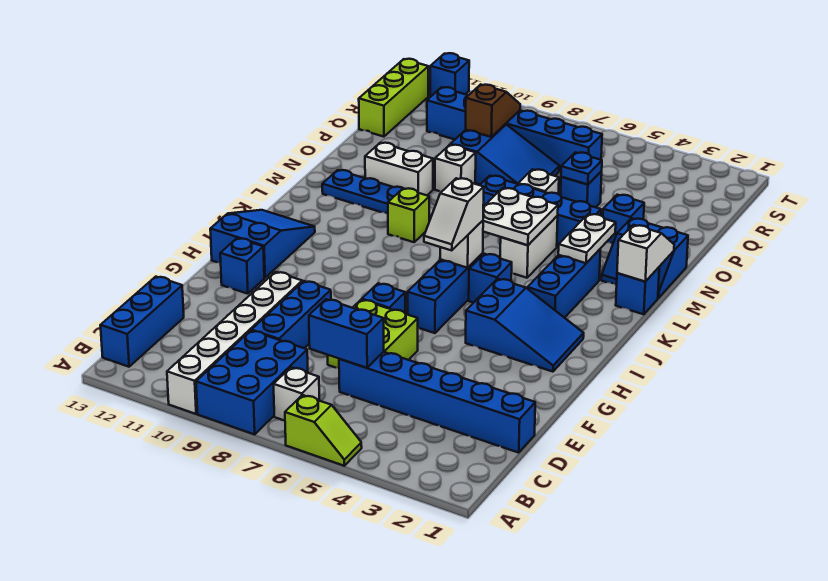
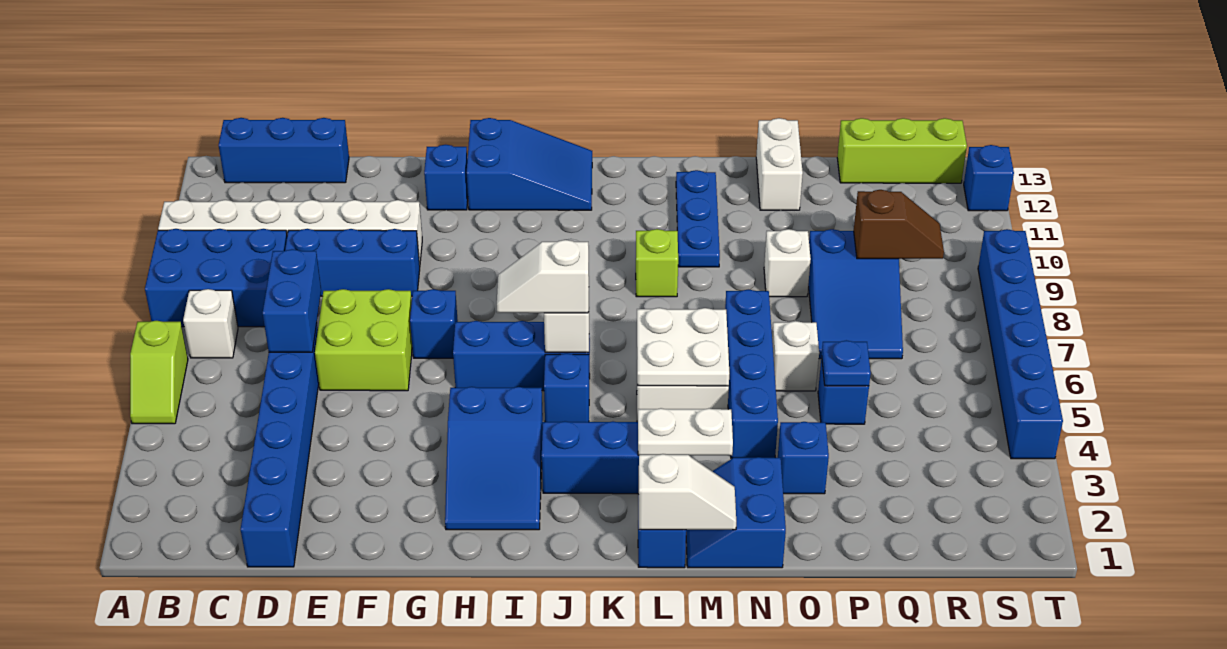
white brick N10:N11 level 1 -> white brick O12:O13 level 1
blue brick R6:R11 level 1 -> blue brick T4:T9 level 1

